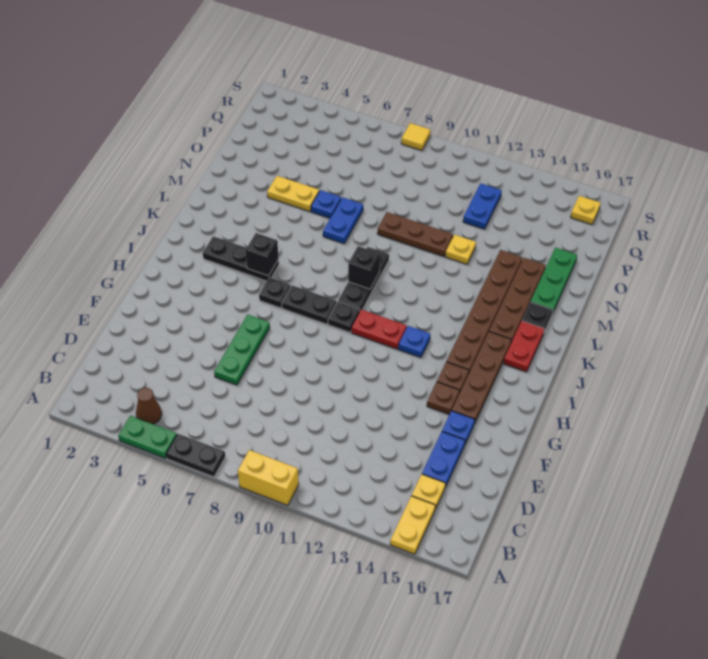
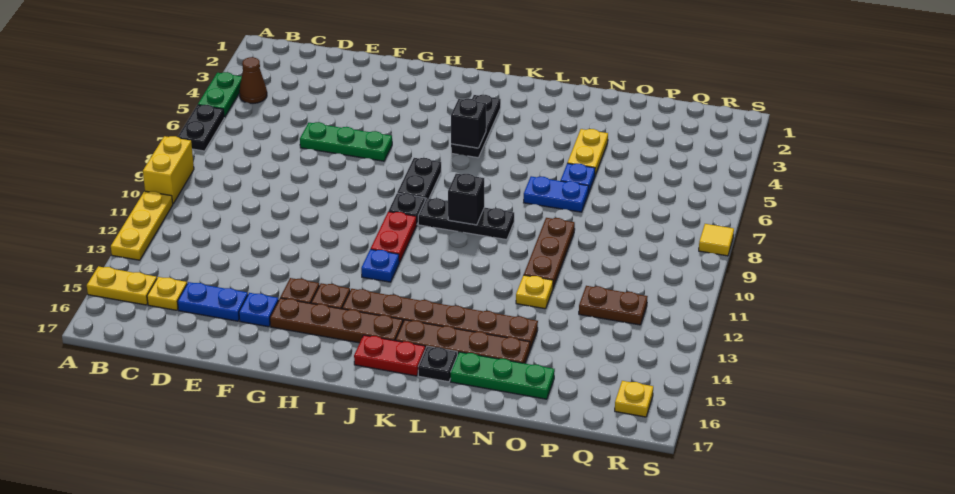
none -> yellow plate A11:A13 level 1
black plate I6 level 1 -> none
blue plate P12:Q12 level 1 -> brown plate P12:Q12 level 1

